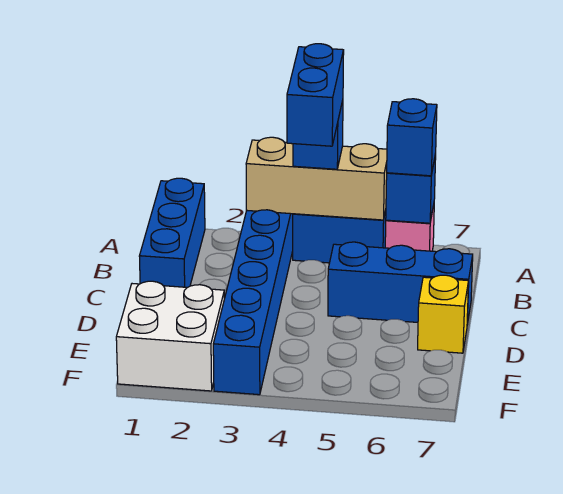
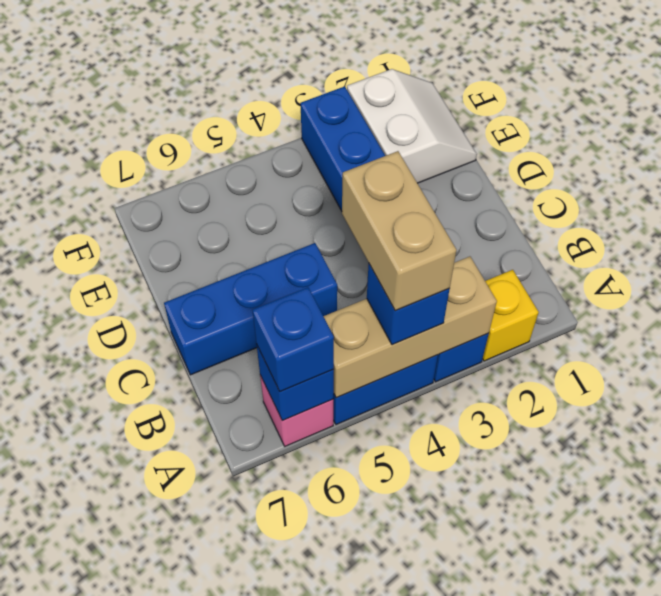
blue brick A1:C1 level 1 -> none
blue brick A4:B4 level 4 -> tan brick A4:B4 level 4
yellow brick D7 level 1 -> yellow brick A2 level 1
white brick E1:F2 level 1 -> white slope E1:F2 level 1 top 2

